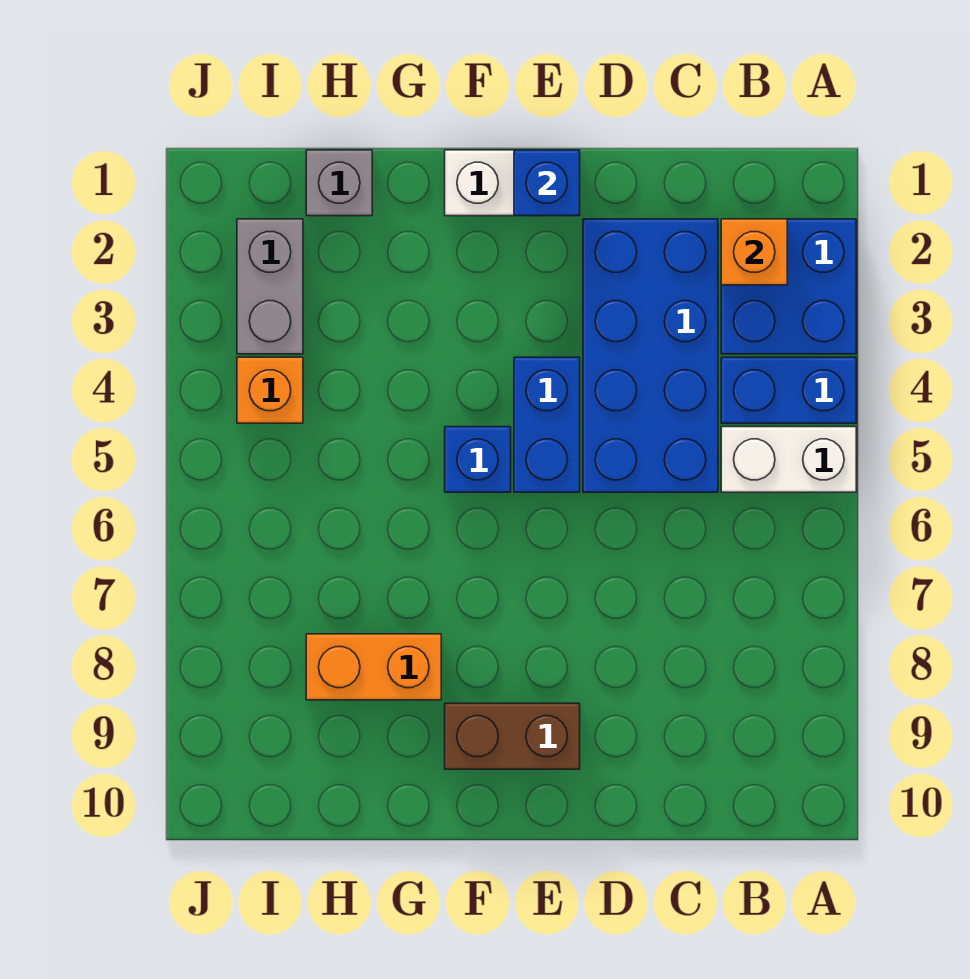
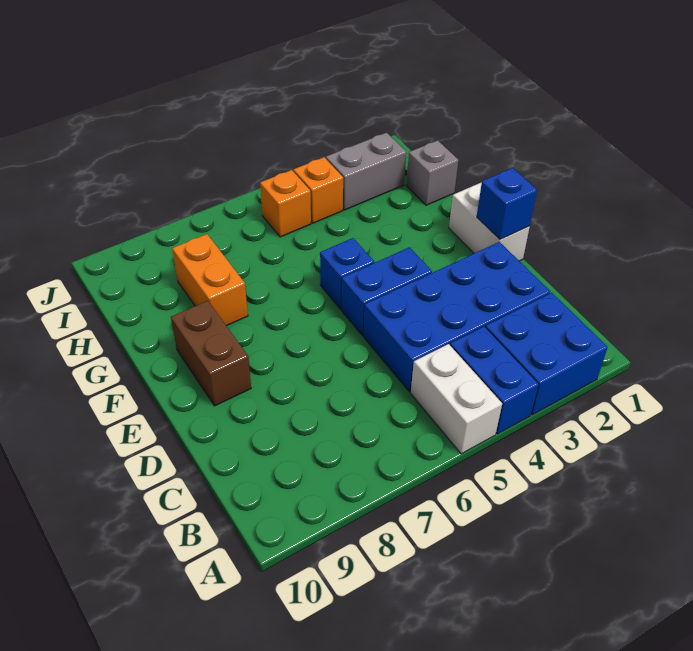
orange brick B2 level 2 -> orange brick I5 level 1

